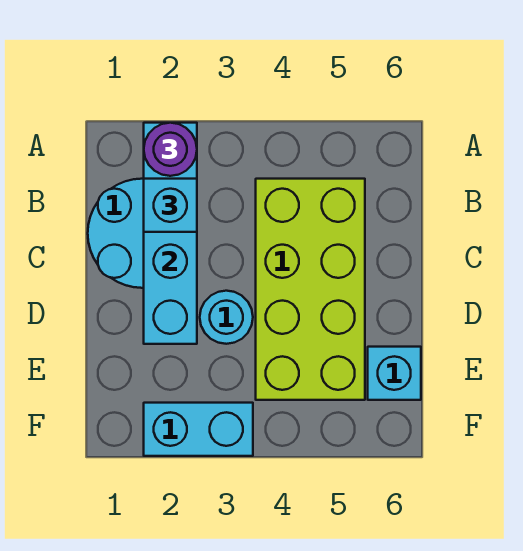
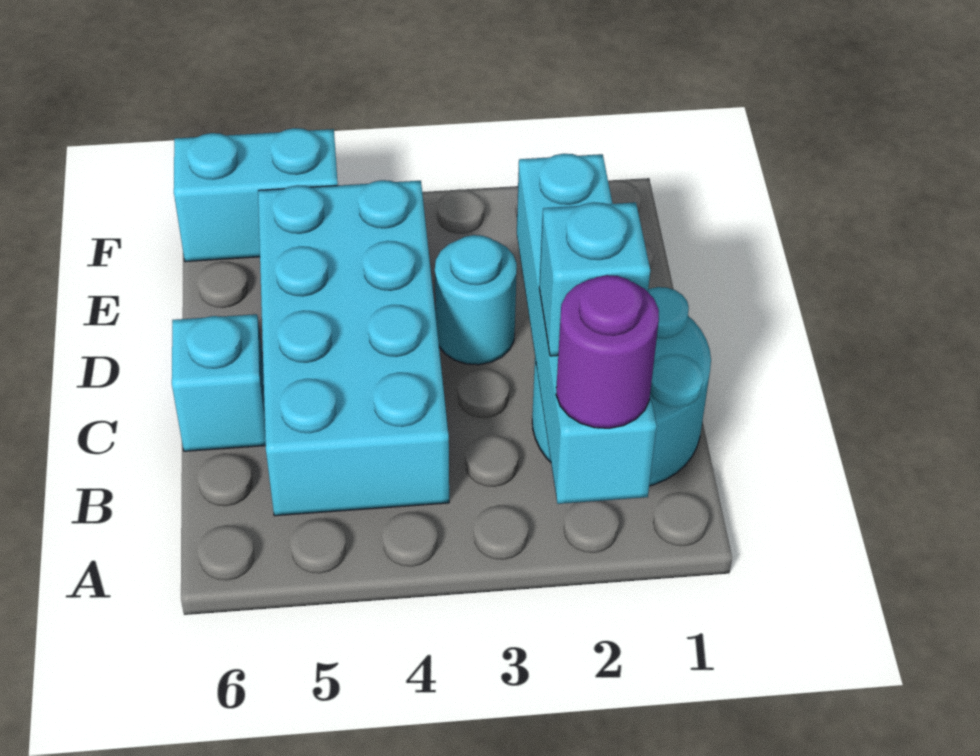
lime brick B4:E5 level 1 -> cyan brick B4:E5 level 1
cyan brick E6 level 1 -> cyan brick C6 level 1
cyan brick F2:F3 level 1 -> cyan brick F5:F6 level 1

